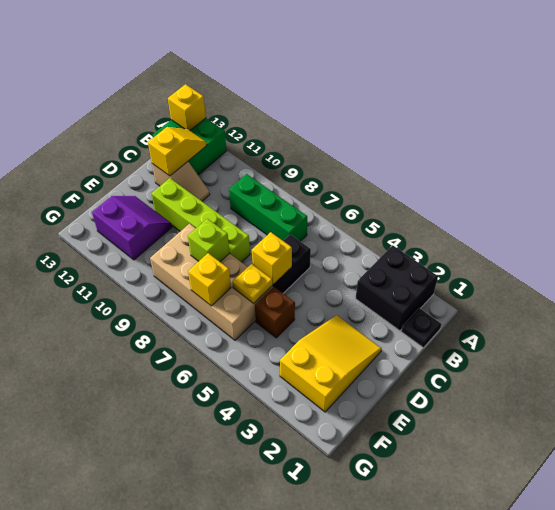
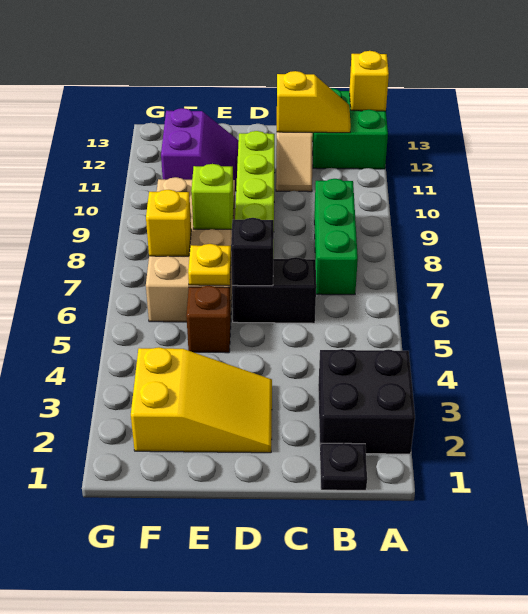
yellow brick D6 level 2 -> black brick D6 level 2

